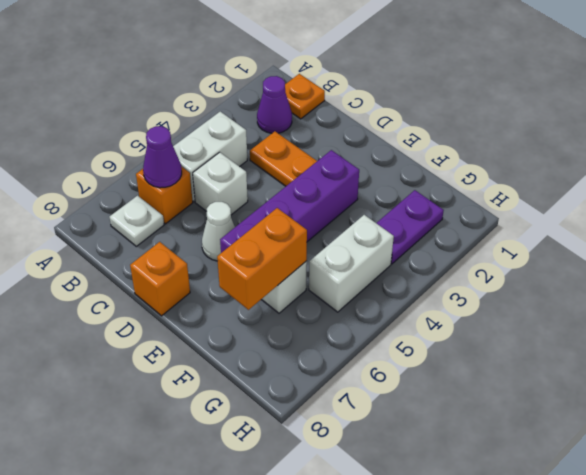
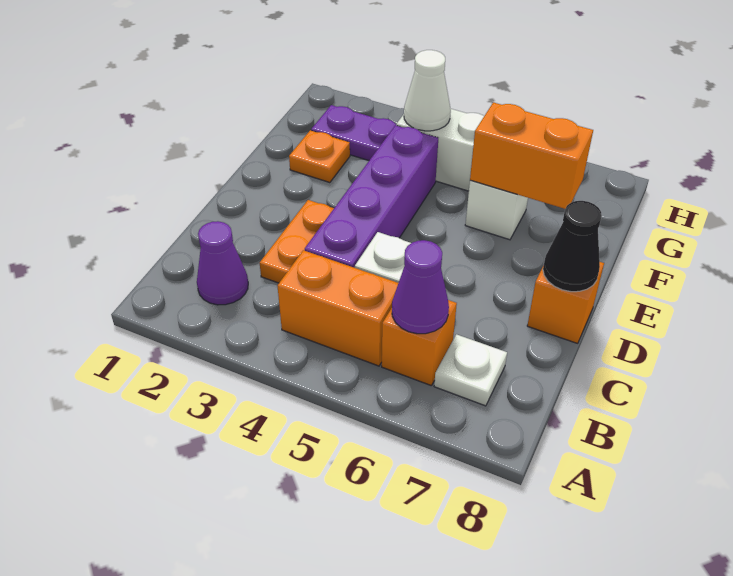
orange plate B1 level 1 -> orange plate F2 level 1
white brick B4:B5 level 1 -> orange brick B4:B5 level 1
white cone D6 level 1 -> white cone G4 level 2
none -> black cone D8 level 2
purple brick E3:E6 level 1 -> purple brick C4:F4 level 1

